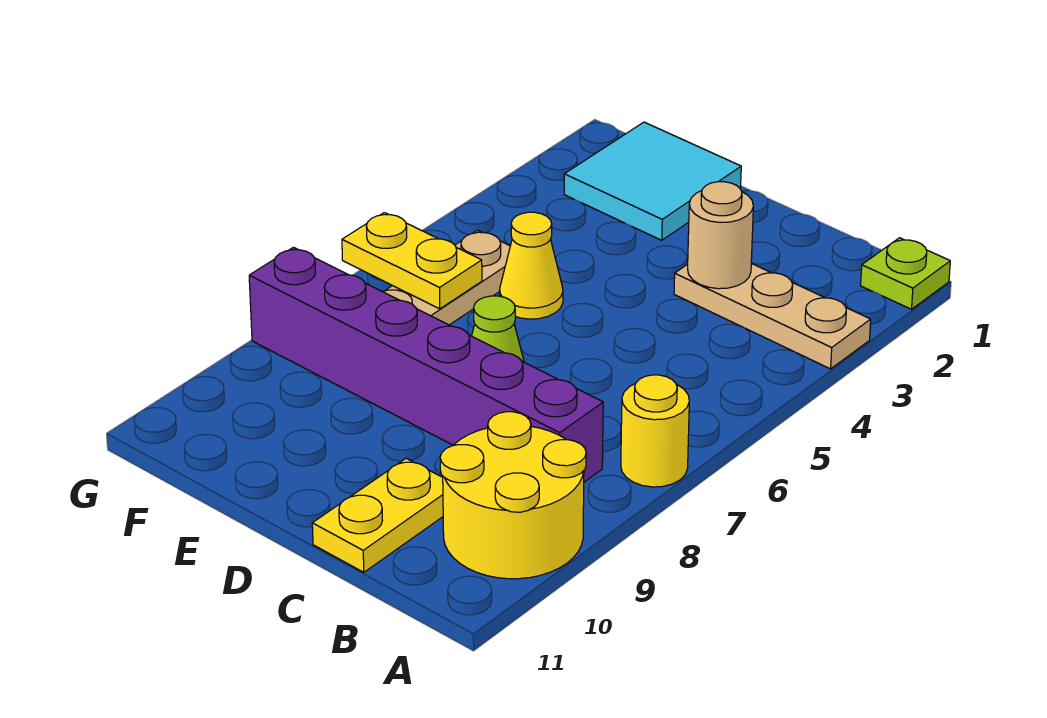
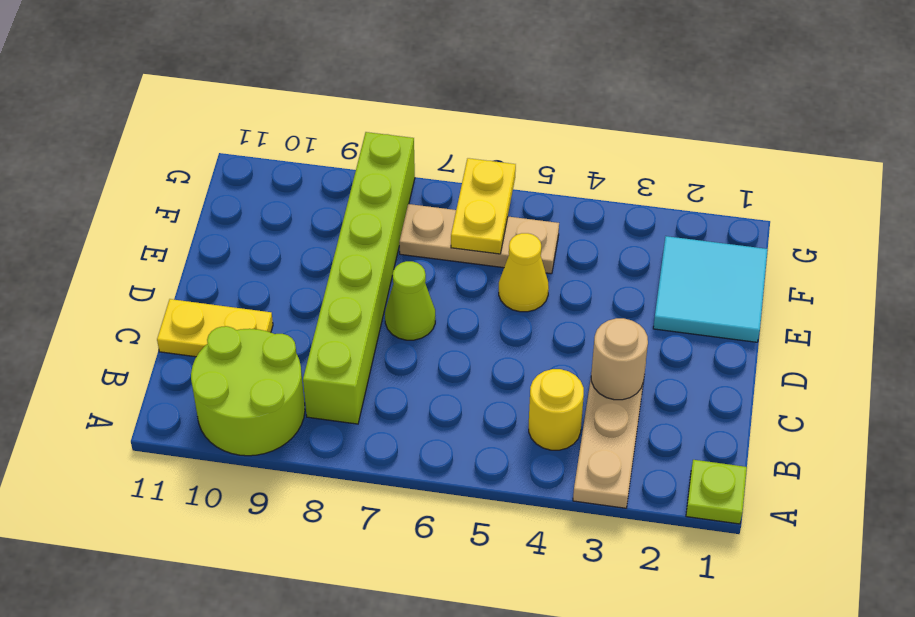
yellow round brick A7 level 1 -> yellow round brick B4 level 1
yellow round brick A9:B10 level 1 -> lime round brick A9:B10 level 1
purple brick B8:G8 level 1 -> lime brick B8:G8 level 1

